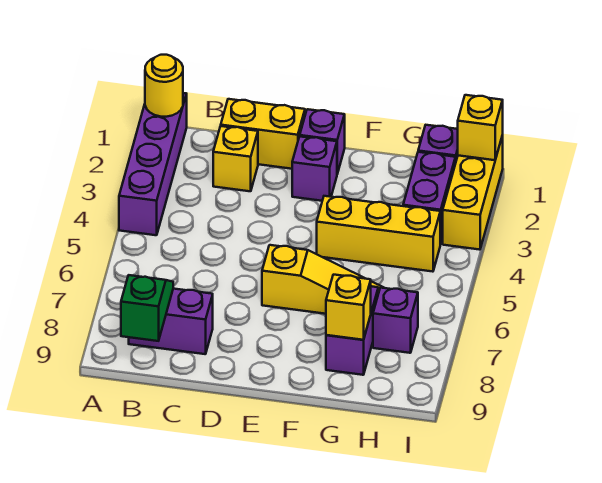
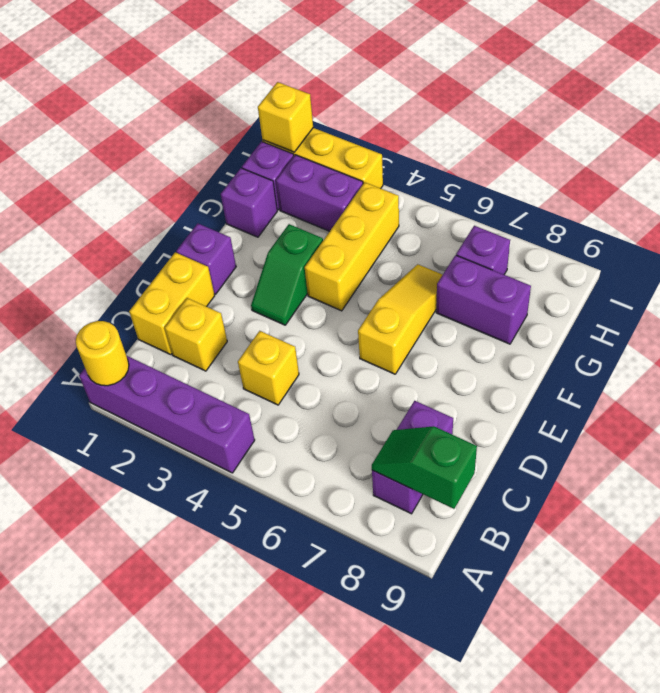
purple brick E2 level 1 -> purple brick G1 level 1
none -> green slope E3:F3 level 1 top F
yellow brick G8 level 2 -> yellow brick C4 level 1

